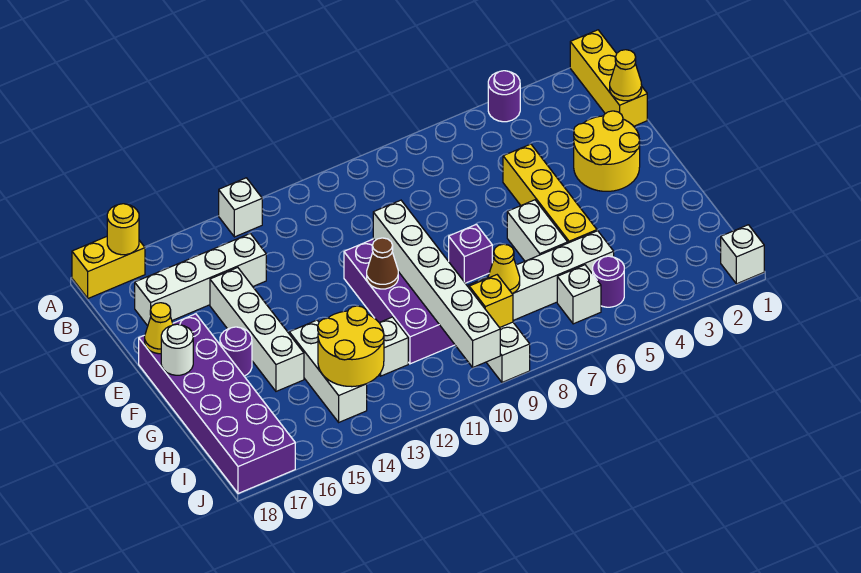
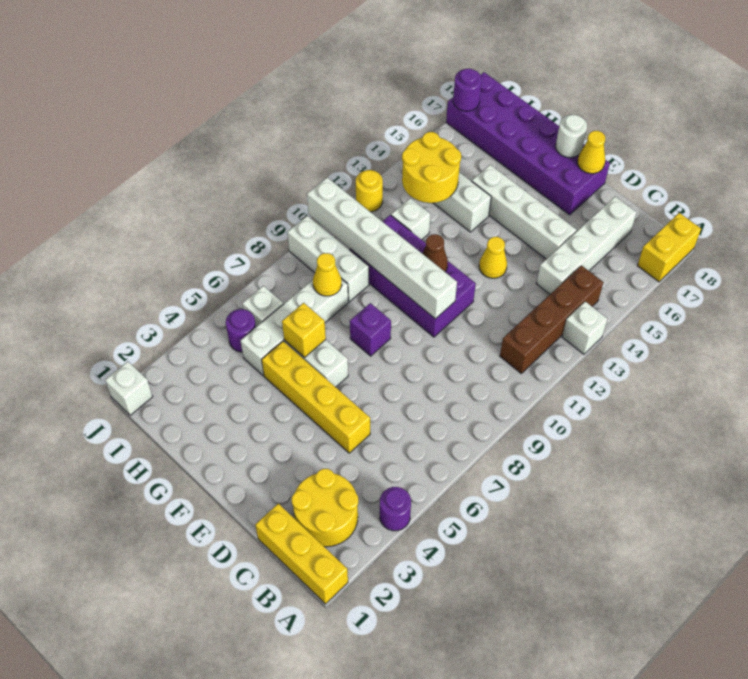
yellow round brick A17 level 2 -> yellow round brick J12 level 1
none -> brown brick B11:B14 level 1
yellow cone C1 level 2 -> yellow cone E13 level 1
yellow round brick D2:E3 level 1 -> yellow round brick B2:C3 level 1
purple round brick F16 level 1 -> purple round brick J17 level 2
yellow brick I9 level 2 -> yellow brick G6 level 2

